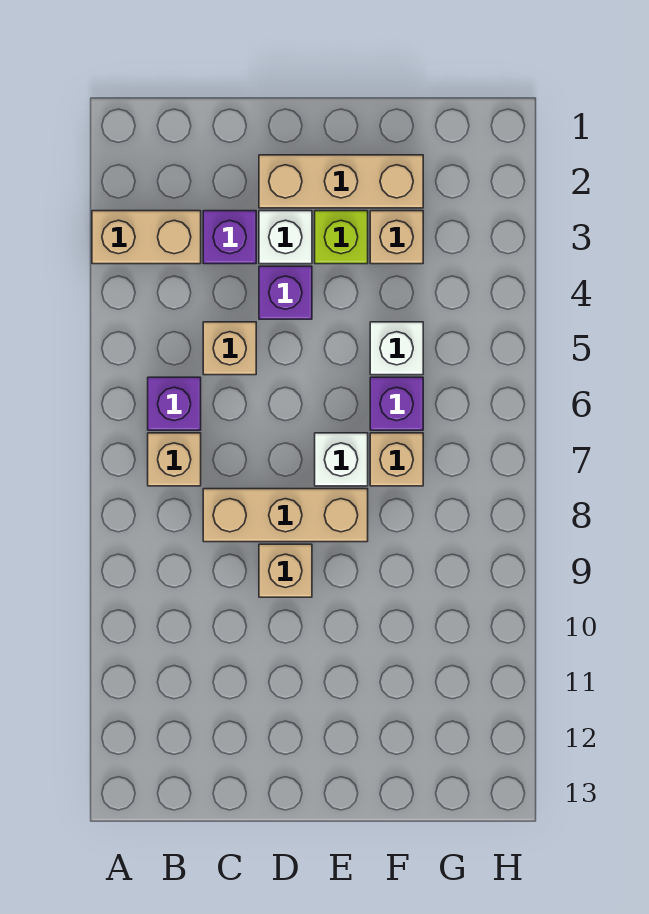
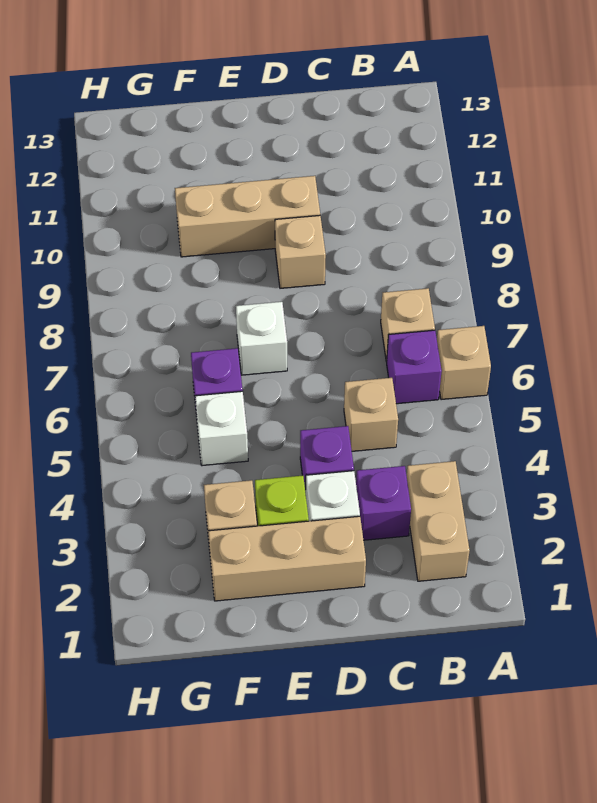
tan brick A3:B3 level 1 -> tan brick B2:B3 level 1
tan brick C8:E8 level 1 -> tan brick D10:F10 level 1
tan brick F7 level 1 -> tan brick A6 level 1

